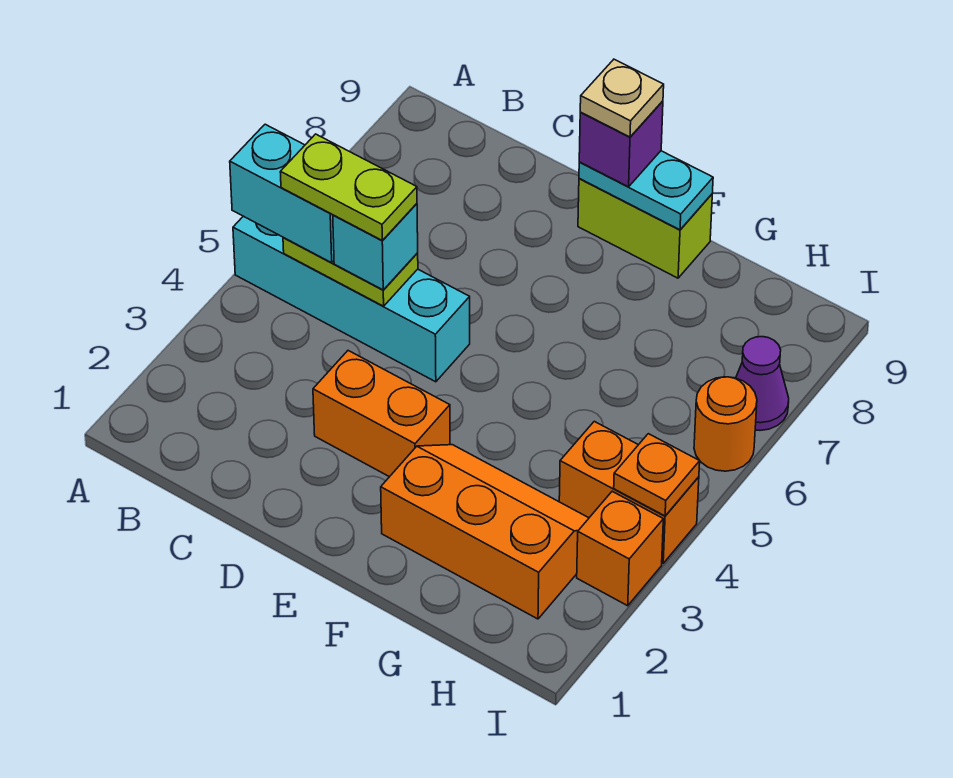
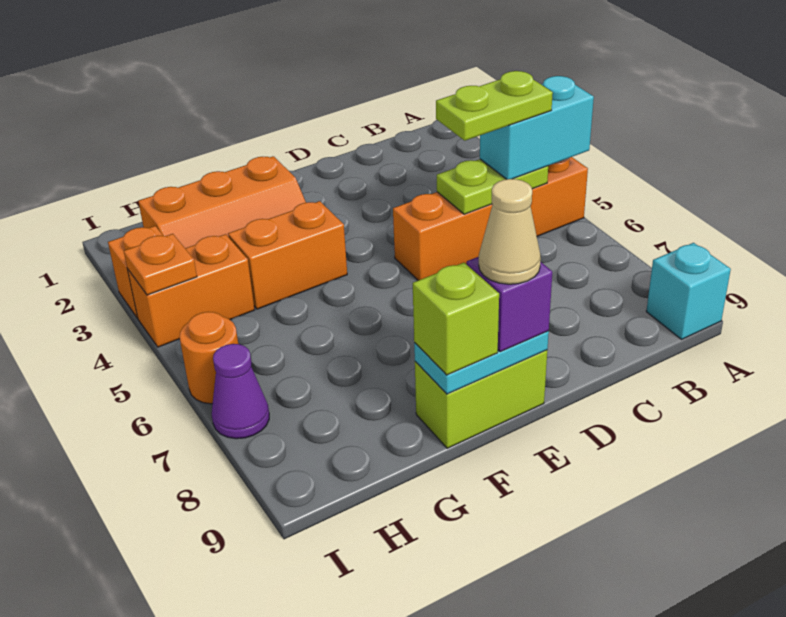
cyan brick A5:D5 level 1 -> orange brick A5:D5 level 1
cyan brick C5 level 3 -> cyan brick A9 level 1
orange brick D3:E3 level 1 -> orange brick F4:G4 level 1
tan plate E9 level 4 -> tan cone E9 level 4
none -> lime brick F9 level 3

